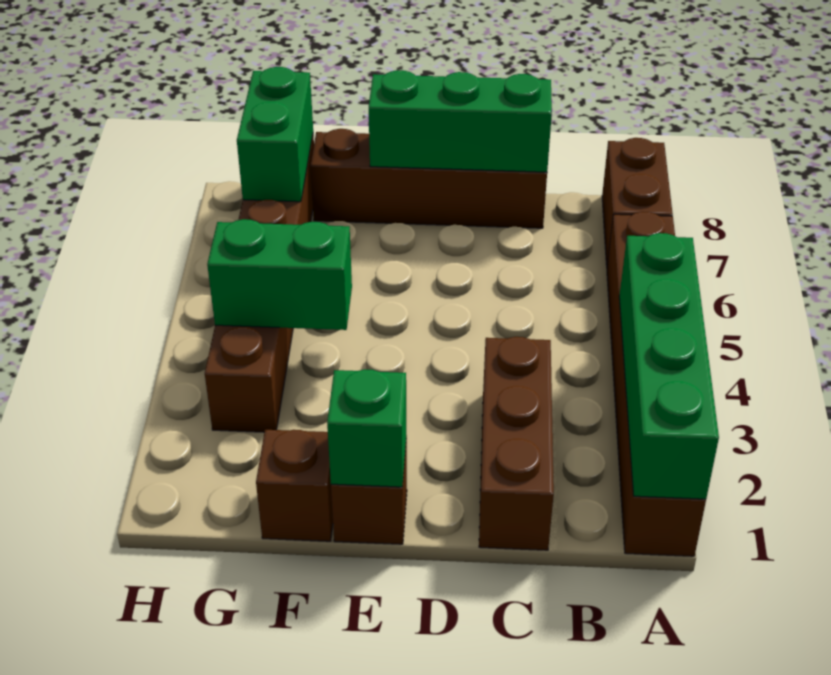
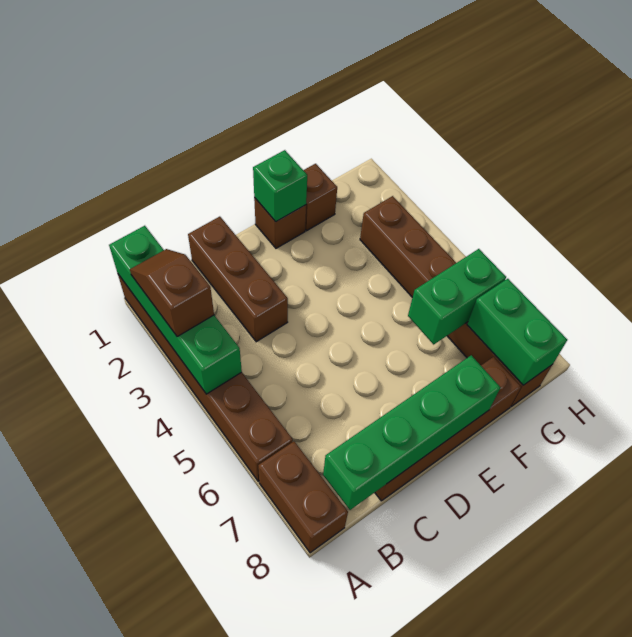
none -> brown slope A2:A3 level 3 top 3
green brick C8:E8 level 2 -> green brick B8:E8 level 2
green brick F4:G4 level 2 -> green brick F6:G6 level 2

